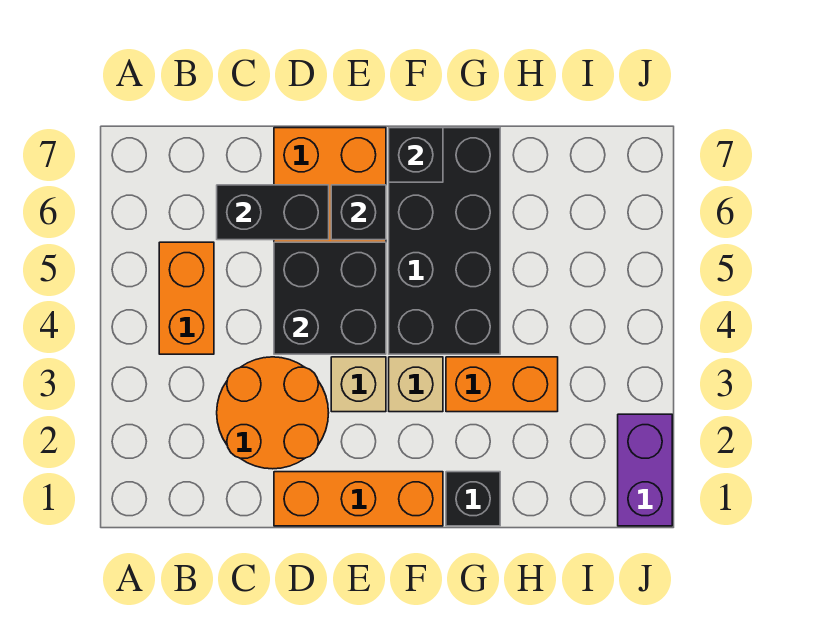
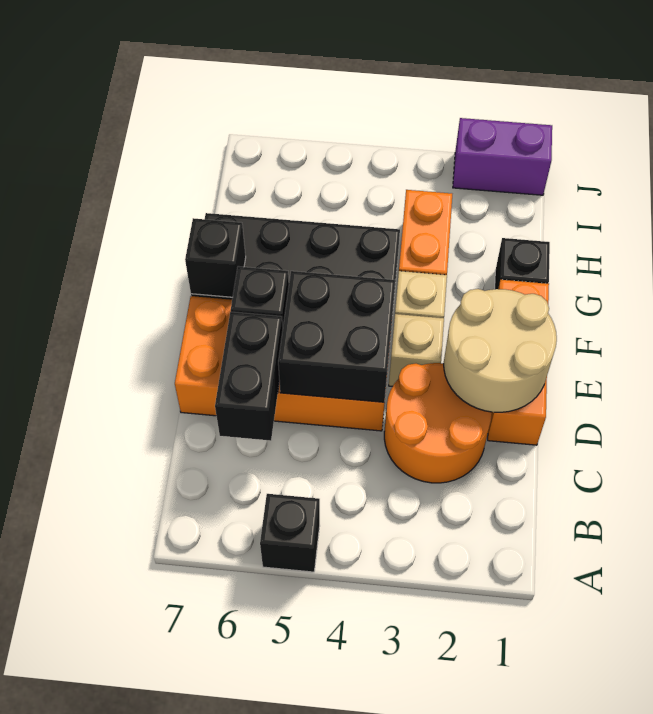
none -> black brick A5 level 1
orange brick B4:B5 level 1 -> none
none -> tan round brick D1:E2 level 2

